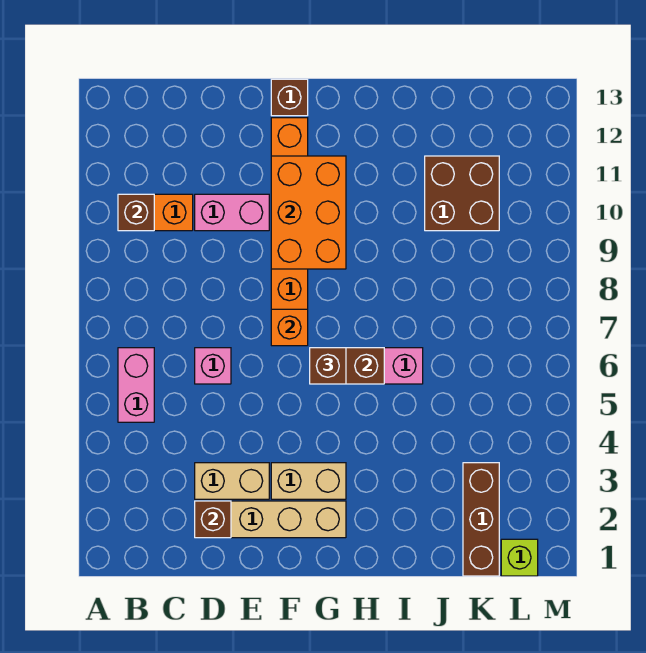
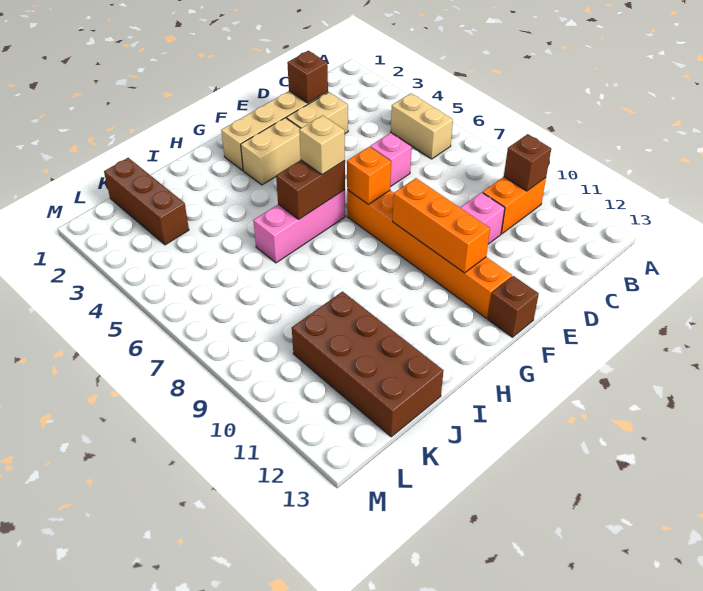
pink brick B5:B6 level 1 -> tan brick B5:B6 level 1
orange brick F9:G11 level 2 -> orange brick F9:F11 level 2
brown brick G6 level 3 -> tan brick G6 level 3
brown brick J10:K11 level 1 -> brown brick J10:K13 level 1
lime brick L1 level 1 -> none

